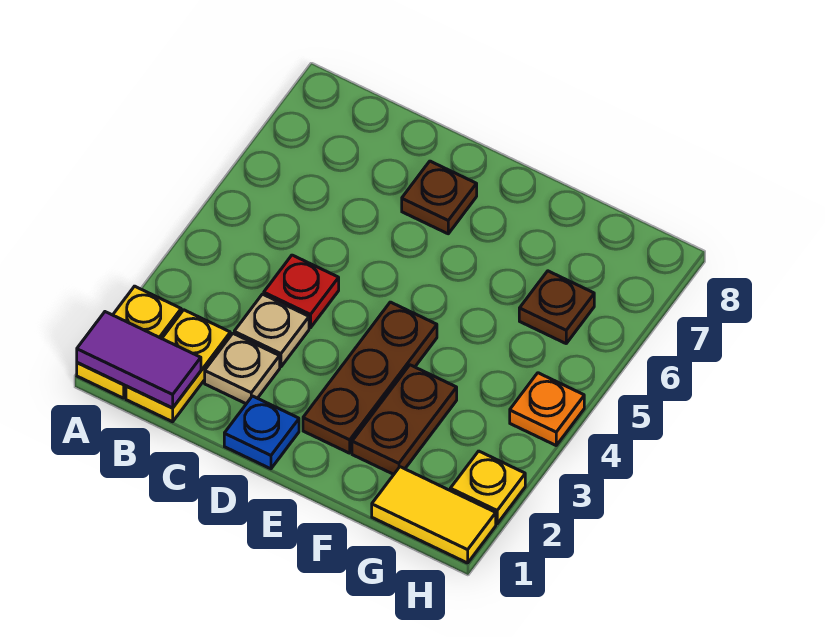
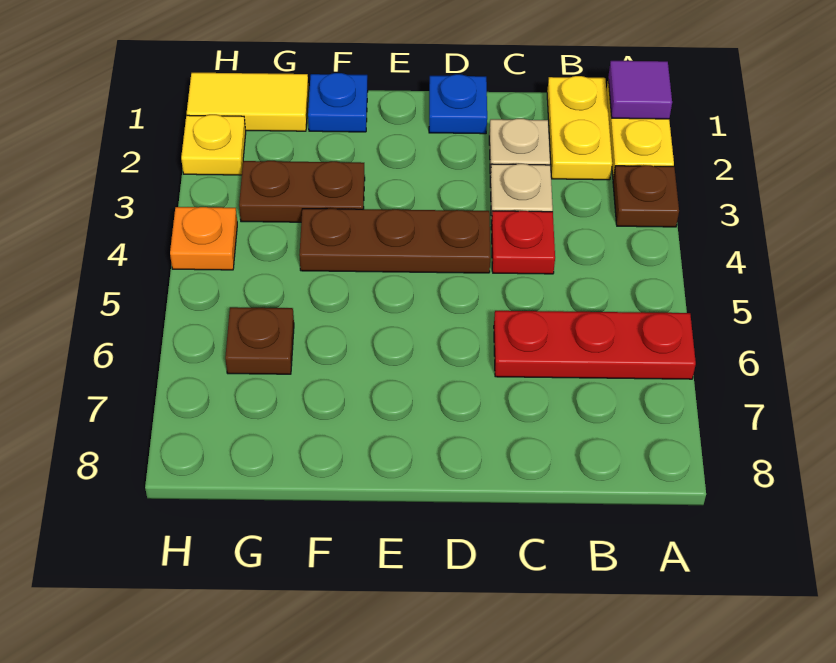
purple tile A1:B1 level 2 -> purple tile A1 level 2
none -> red plate A6:C6 level 1
brown plate D7 level 1 -> brown plate A3 level 1
brown plate E2:E4 level 1 -> brown plate D4:F4 level 1
none -> blue plate F1 level 1
brown plate F2:F3 level 1 -> brown plate F3:G3 level 1

